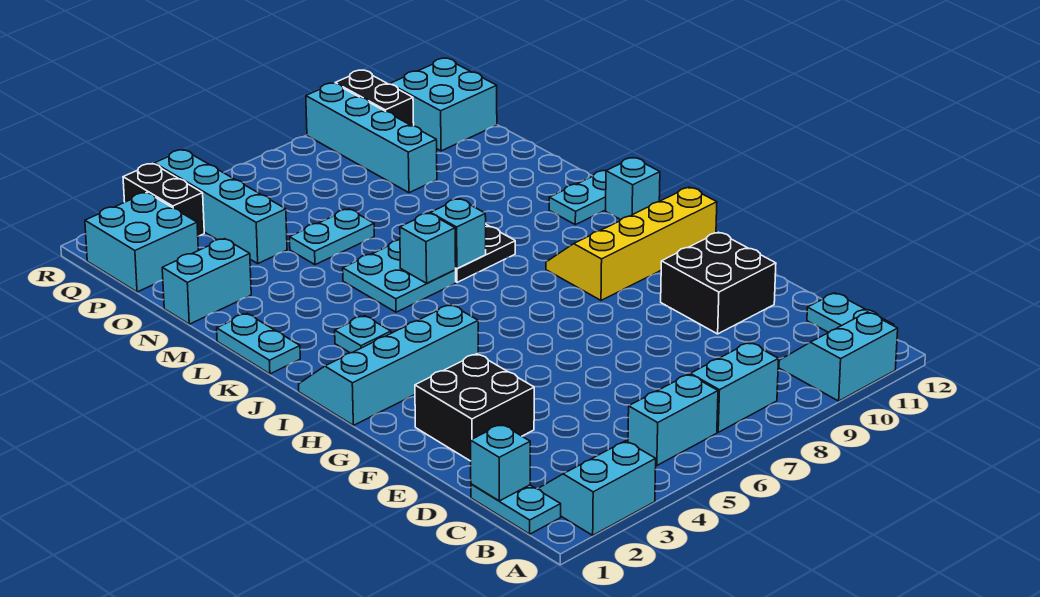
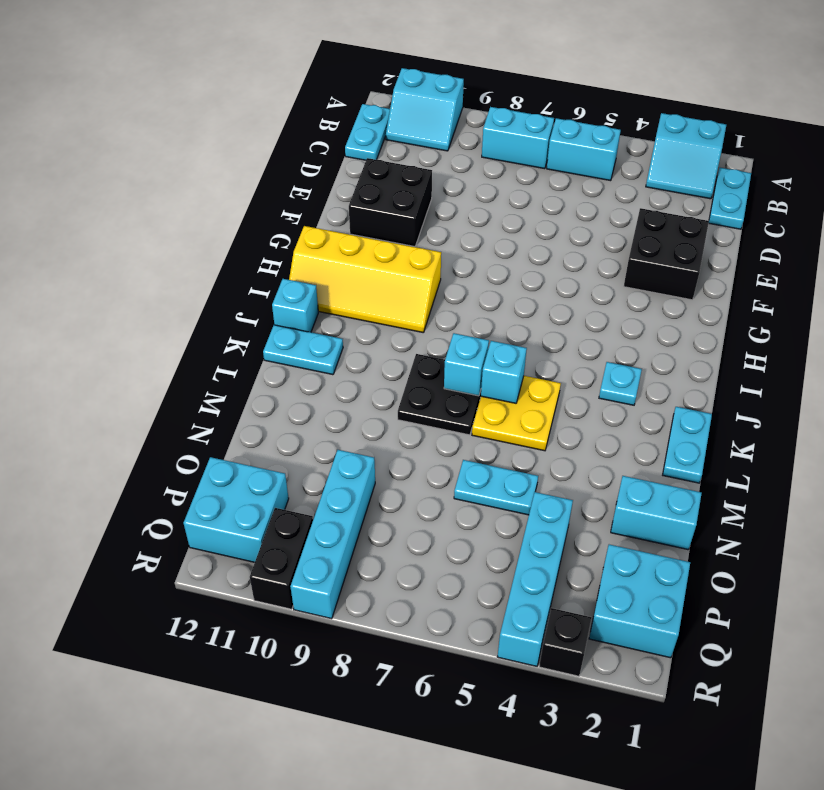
cyan brick C1 level 2 -> none
cyan slope H1:I4 level 1 top H -> none
cyan plate K5:L6 level 1 -> yellow plate K5:L6 level 1
black brick Q3:R3 level 1 -> black brick R3 level 1

